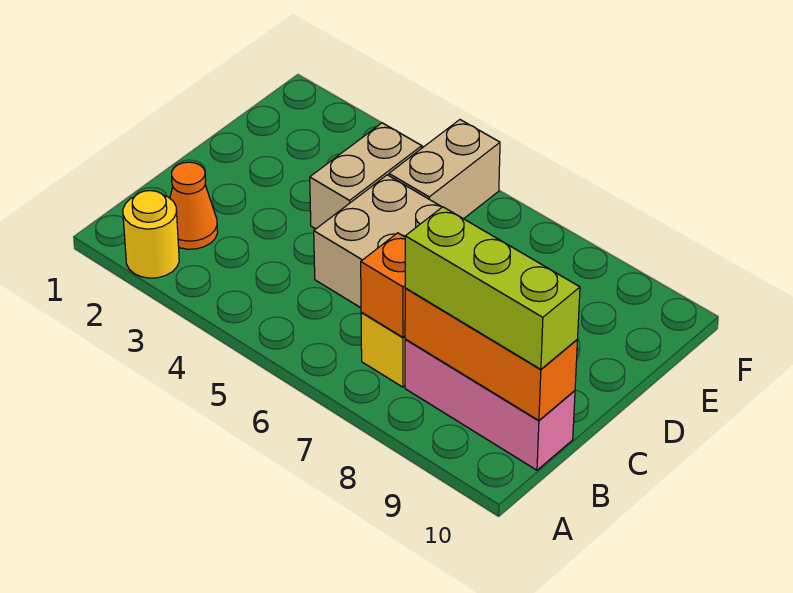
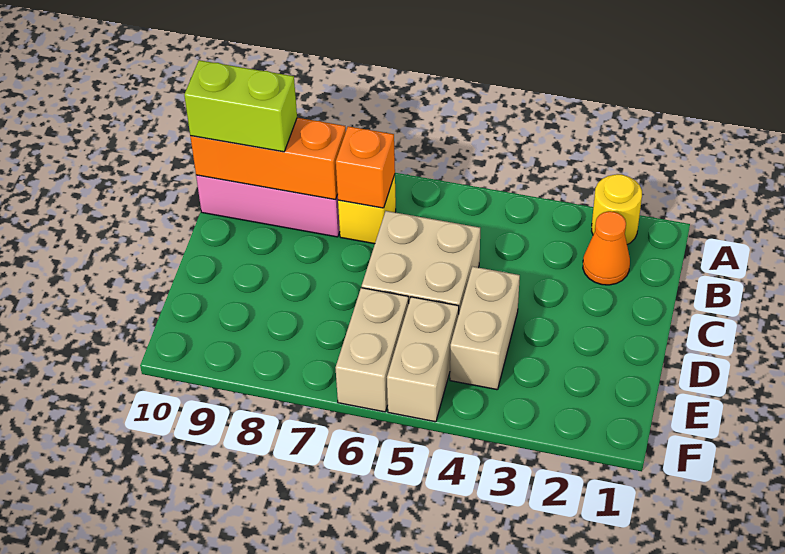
lime brick B8:B10 level 3 -> lime brick B9:B10 level 3
none -> tan brick E6:F6 level 1

